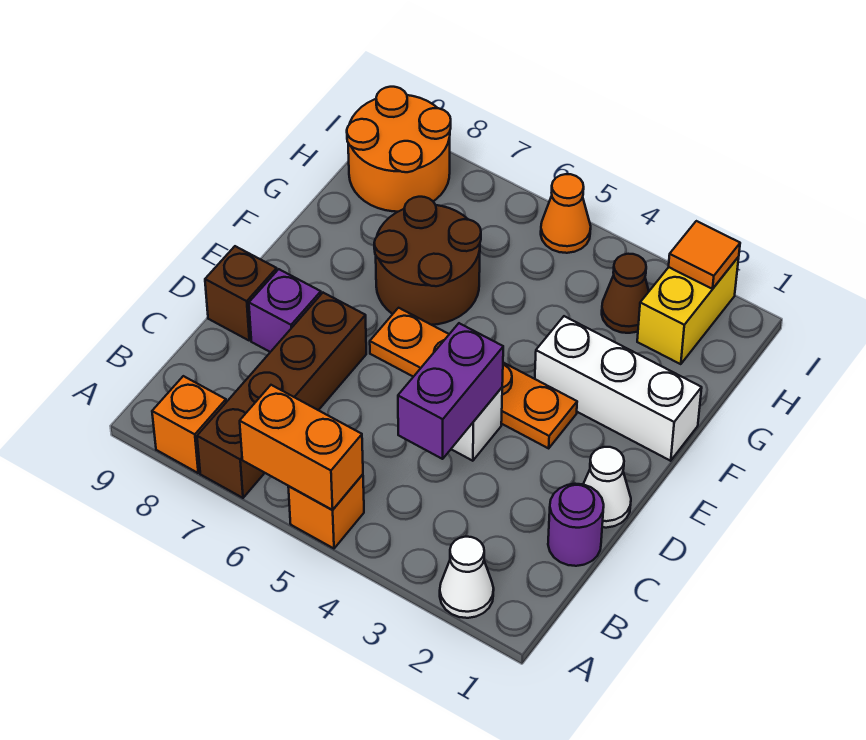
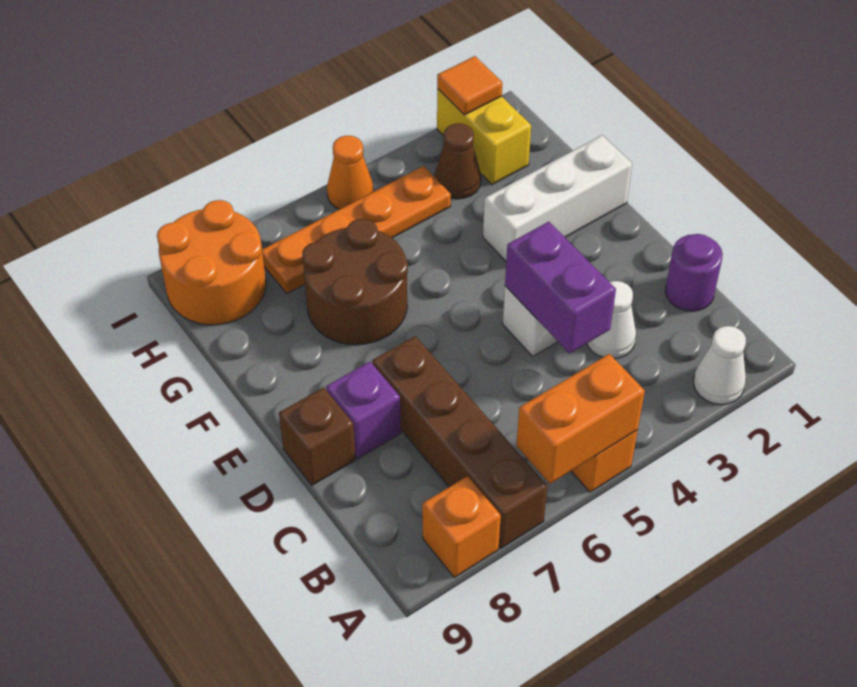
white cone D1 level 1 -> white cone C3 level 1
orange plate E3:E6 level 1 -> orange plate H4:H7 level 1

